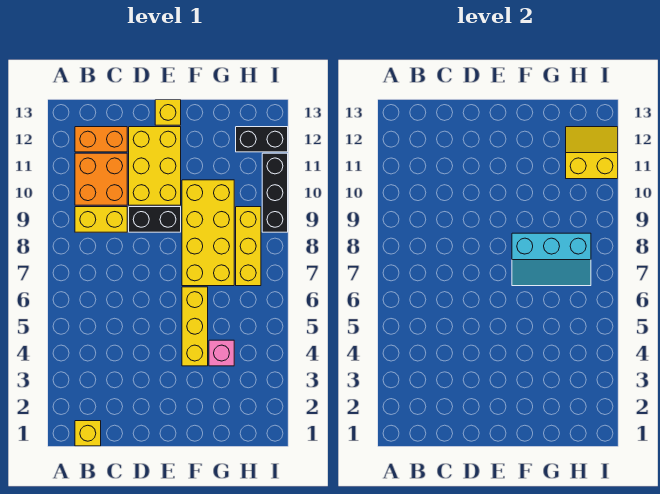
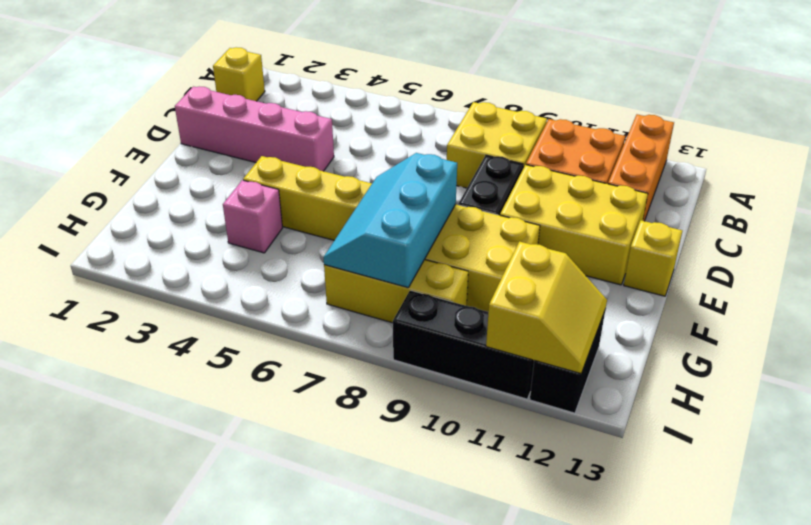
yellow brick B9:C9 level 1 -> yellow brick B8:C9 level 1
orange brick B12:C12 level 1 -> orange brick A12:C12 level 1
none -> pink brick D1:D4 level 1

